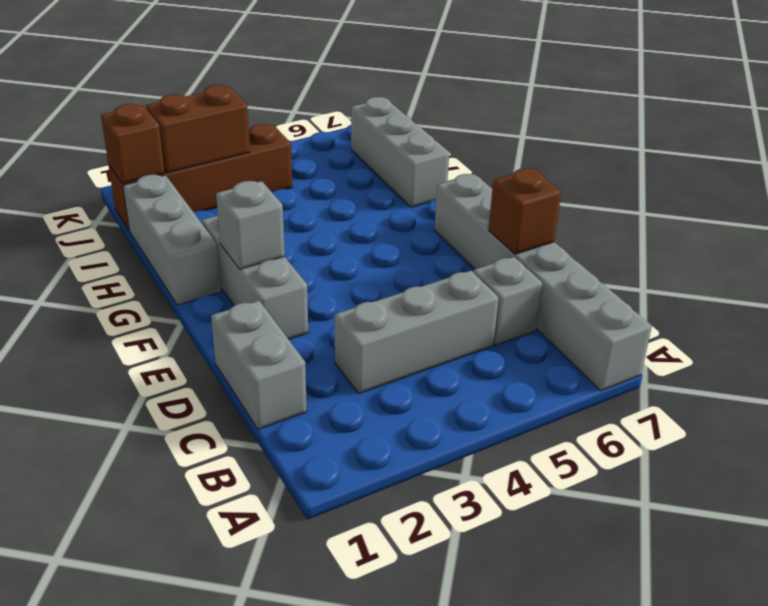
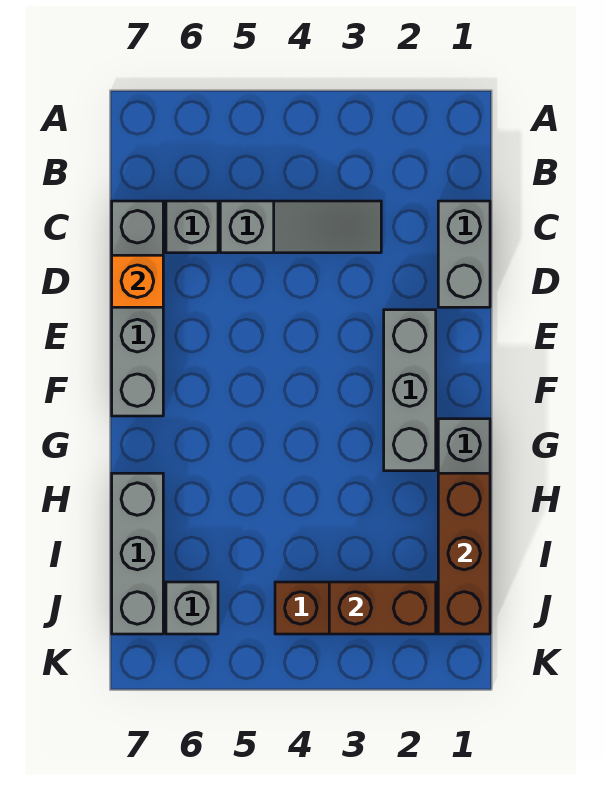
grey brick A7:F7 level 1 -> grey brick C7:F7 level 1
grey brick C3:C5 level 1 -> grey slope C3:C5 level 1 top 5
brown brick D7 level 2 -> orange brick D7 level 2
grey brick F2 level 2 -> grey brick J6 level 1
brown brick J1 level 2 -> brown brick H1:J1 level 2

